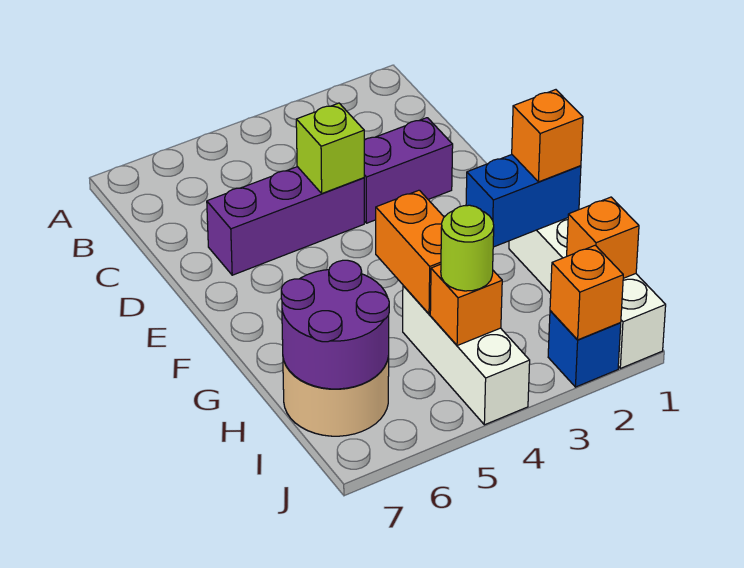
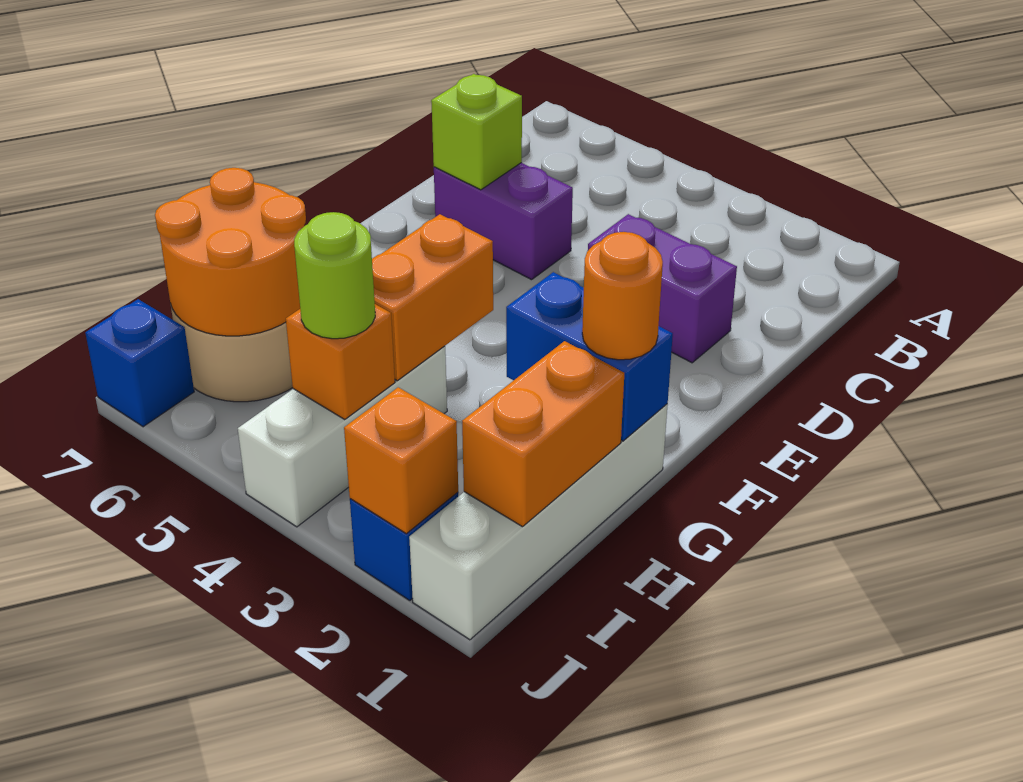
purple brick D4:D6 level 1 -> purple brick D5:D6 level 1
lime brick D4 level 2 -> lime brick D6 level 2
orange brick G1 level 3 -> orange round brick G1 level 3
purple round brick H6:I7 level 2 -> orange round brick H6:I7 level 2
orange brick I1 level 2 -> orange brick H1:I1 level 2
none -> blue brick J7 level 1

